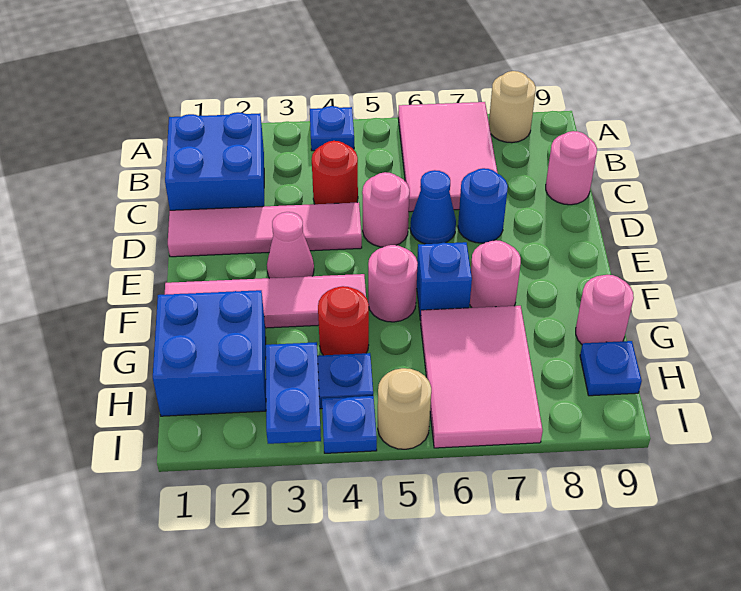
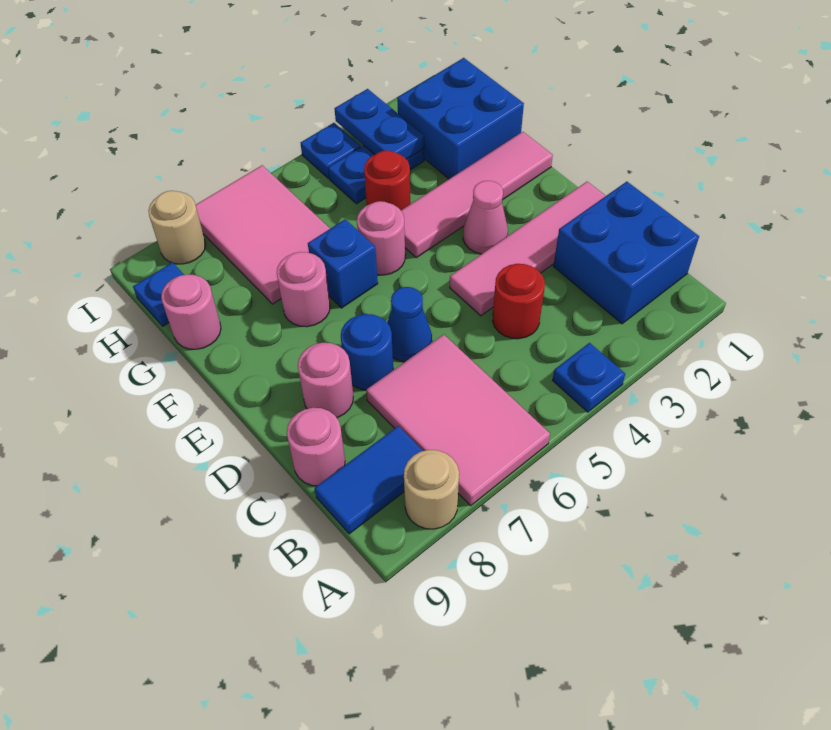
none -> blue tile B8:B9 level 1
pink round brick D5 level 1 -> pink round brick D8 level 1
tan round brick I5 level 1 -> tan round brick I8 level 1

